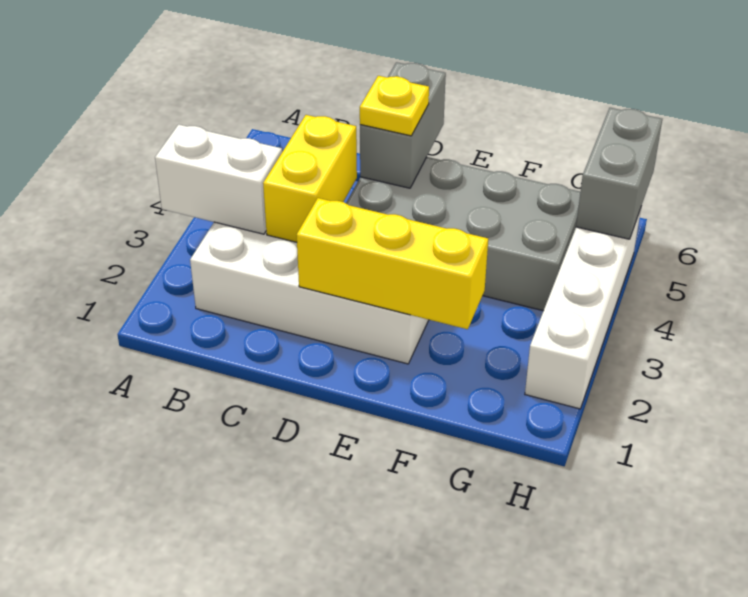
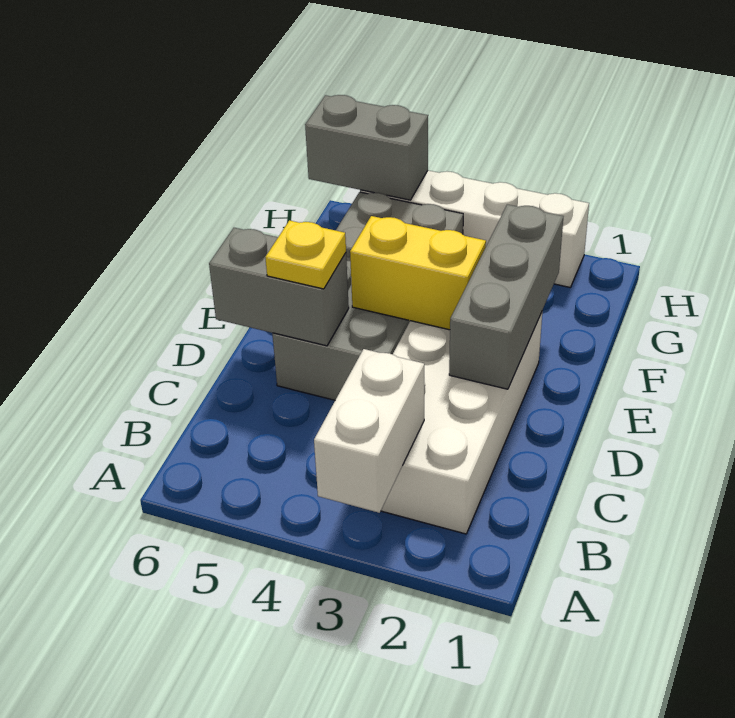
yellow brick C3:C4 level 2 -> yellow brick E3:E4 level 2
yellow brick D2:F2 level 2 -> grey brick D2:F2 level 2

